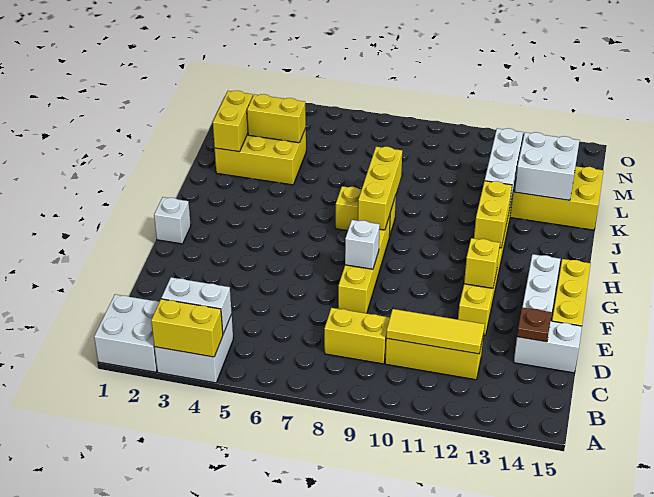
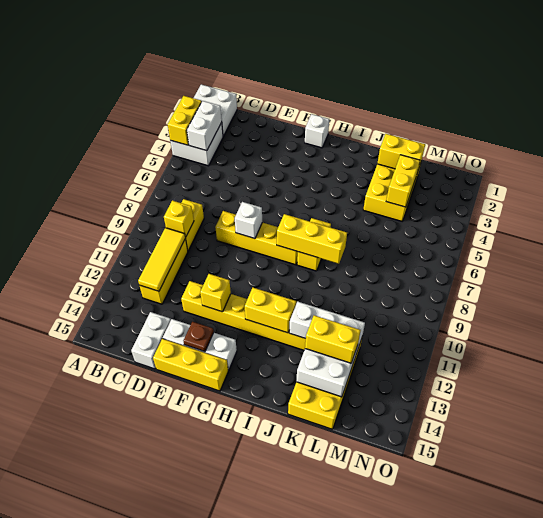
none -> yellow brick C9 level 2
brown plate D14 level 2 -> brown plate F14 level 2
none -> yellow brick K13:L13 level 3

